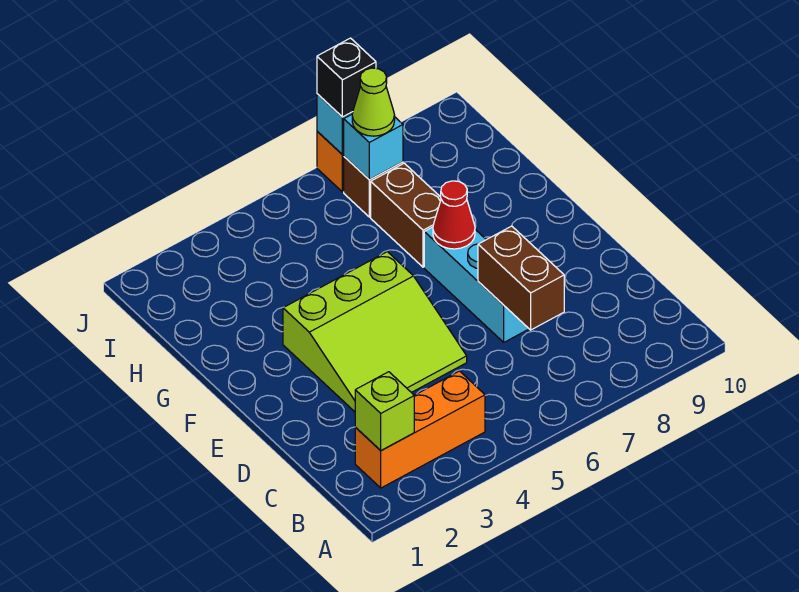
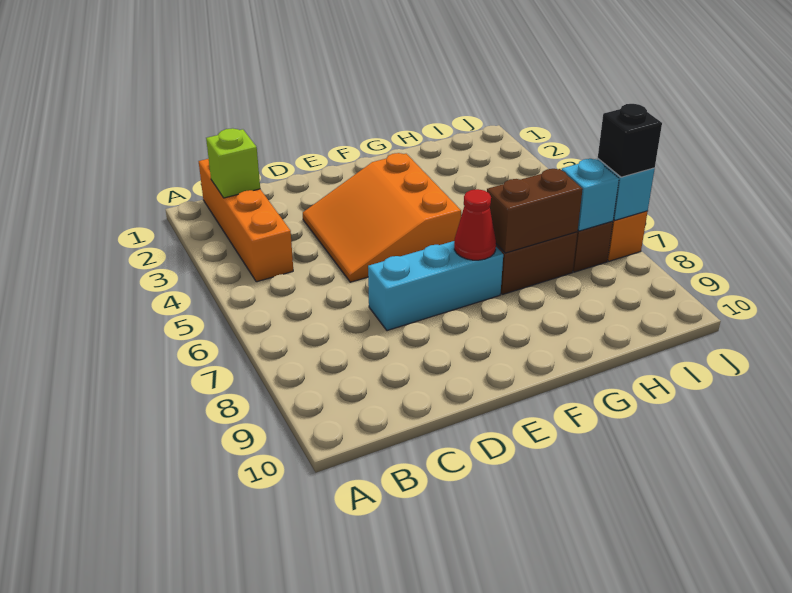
orange brick B2:B4 level 1 -> orange brick B1:B4 level 1
brown brick C7:D7 level 2 -> brown brick G7:H7 level 2
lime slope D3:F5 level 1 top F -> orange slope D3:F5 level 1 top F
lime cone I7 level 3 -> none

